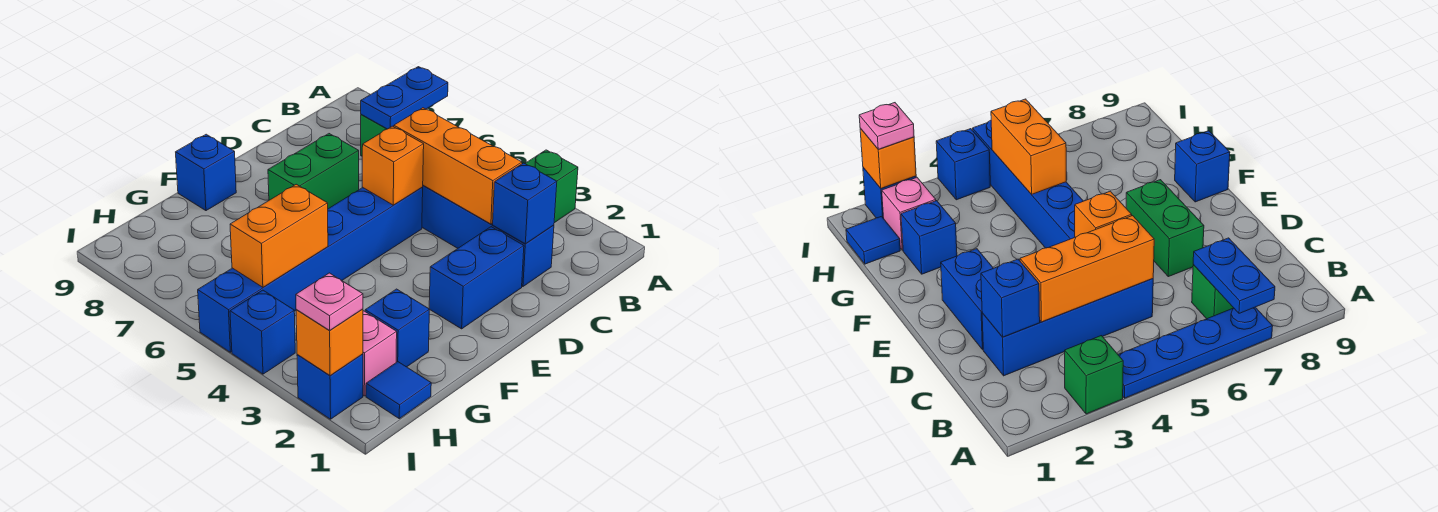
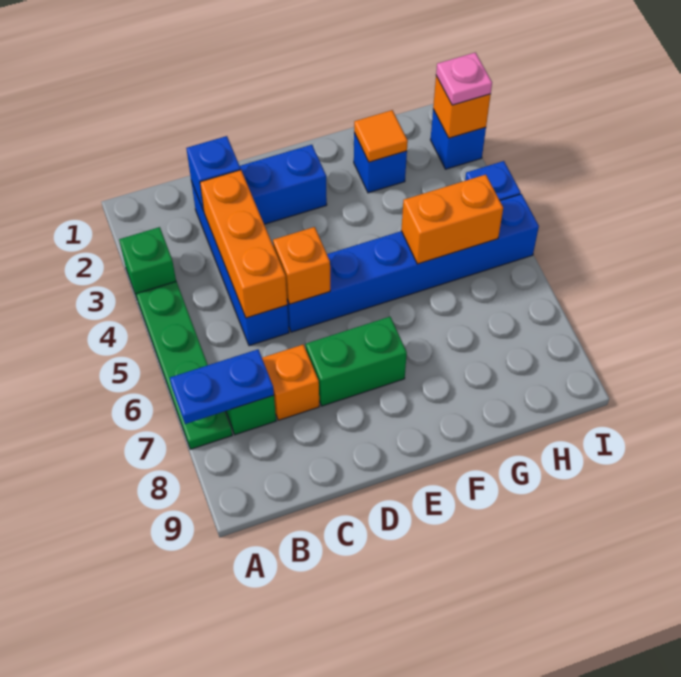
blue plate A4:A7 level 1 -> green plate A4:A7 level 1
none -> orange brick C7 level 1
blue brick F9 level 1 -> none
none -> orange tile G2 level 2
blue tile H1 level 1 -> none
pink brick H2 level 1 -> none

